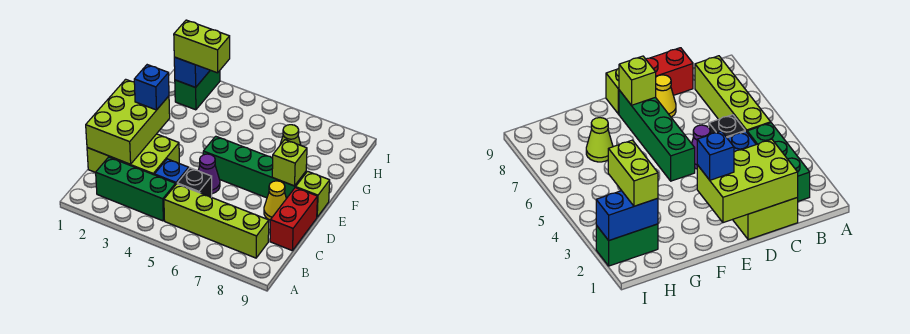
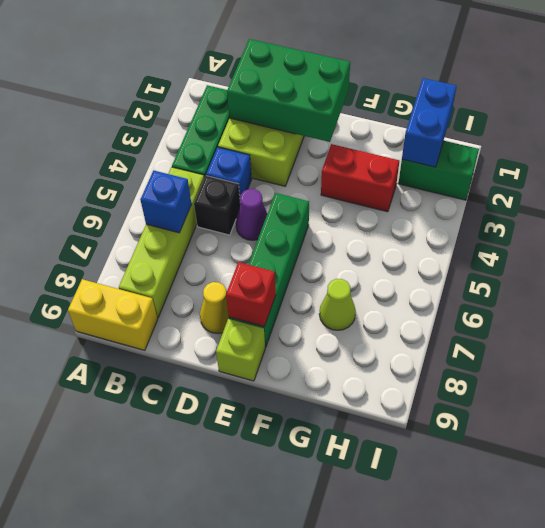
none -> yellow brick A9:B9 level 1
lime brick C1:E2 level 2 -> green brick C1:E2 level 2
red brick C9:D9 level 1 -> red brick F3:G3 level 1
blue brick E2 level 3 -> blue brick B6 level 2
lime brick E8 level 2 -> red brick E8 level 2
blue brick H2:I2 level 2 -> blue brick H1:H2 level 2
lime brick H2:H3 level 3 -> none

